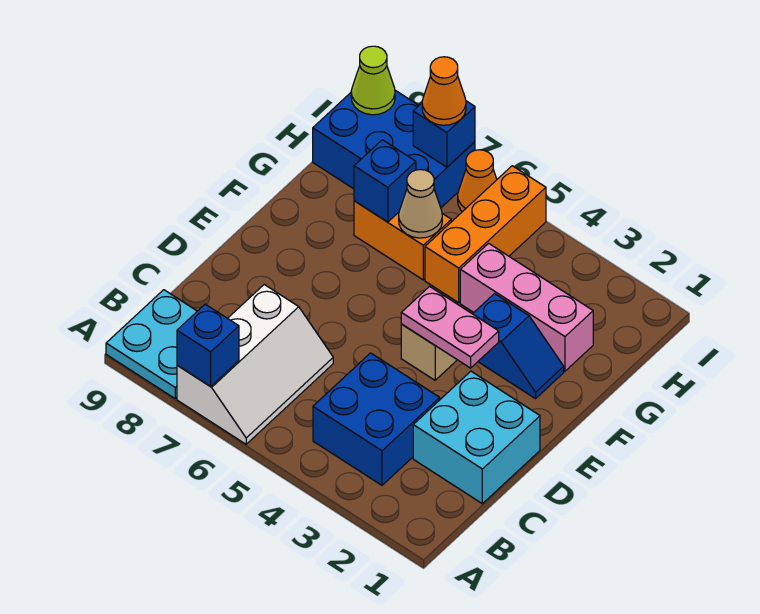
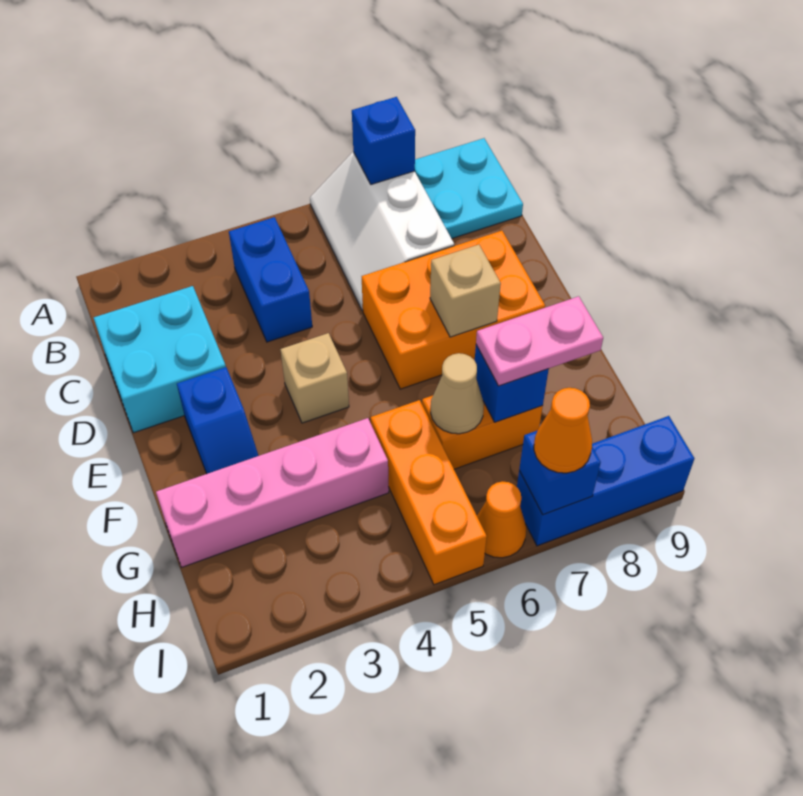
blue brick B3:C4 level 1 -> blue brick B4:C4 level 1
none -> orange brick D6:E8 level 1
pink plate E3:E4 level 2 -> pink plate G7:G8 level 3
none -> tan brick E7 level 2
blue slope F2:F3 level 1 top 3 -> blue slope E2:F2 level 1 top E
pink brick G2:G4 level 1 -> pink brick G1:G4 level 1
blue brick H7:I9 level 1 -> blue brick I7:I9 level 1
lime cone I9 level 2 -> none

